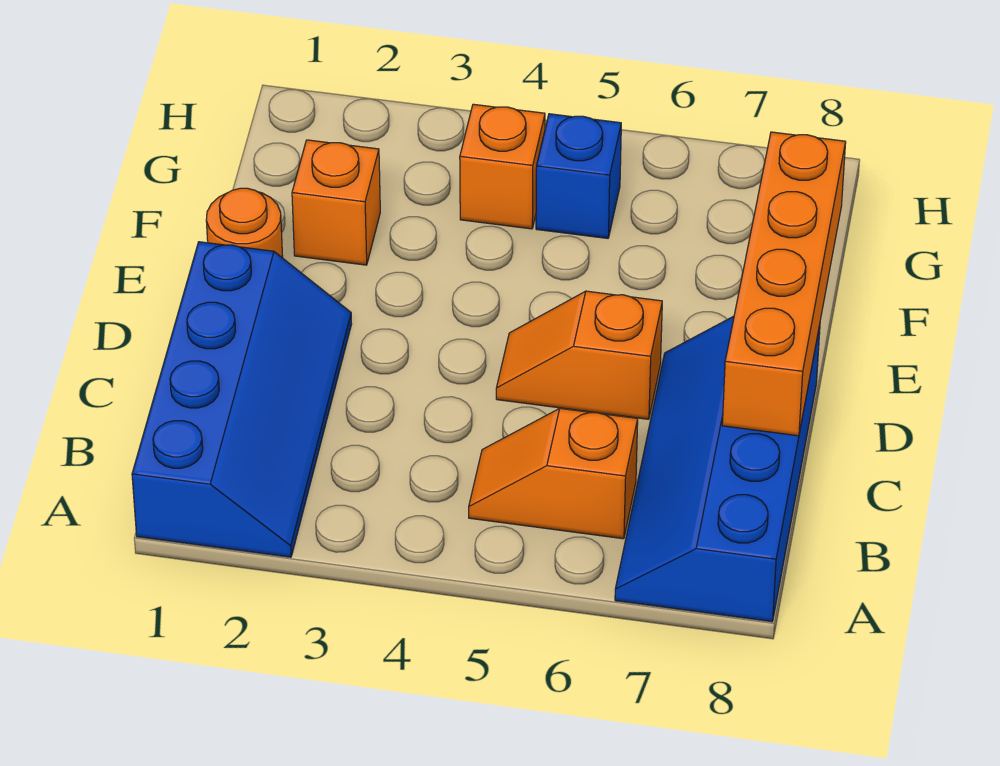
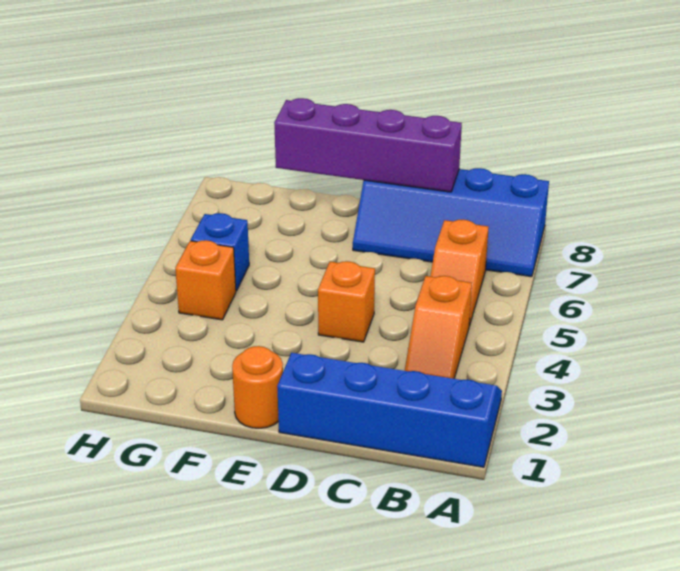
orange brick C8:F8 level 2 -> purple brick C8:F8 level 2
orange slope D5:D6 level 1 top 6 -> orange slope B3:B4 level 1 top 4
orange brick F2 level 1 -> orange brick D4 level 1

